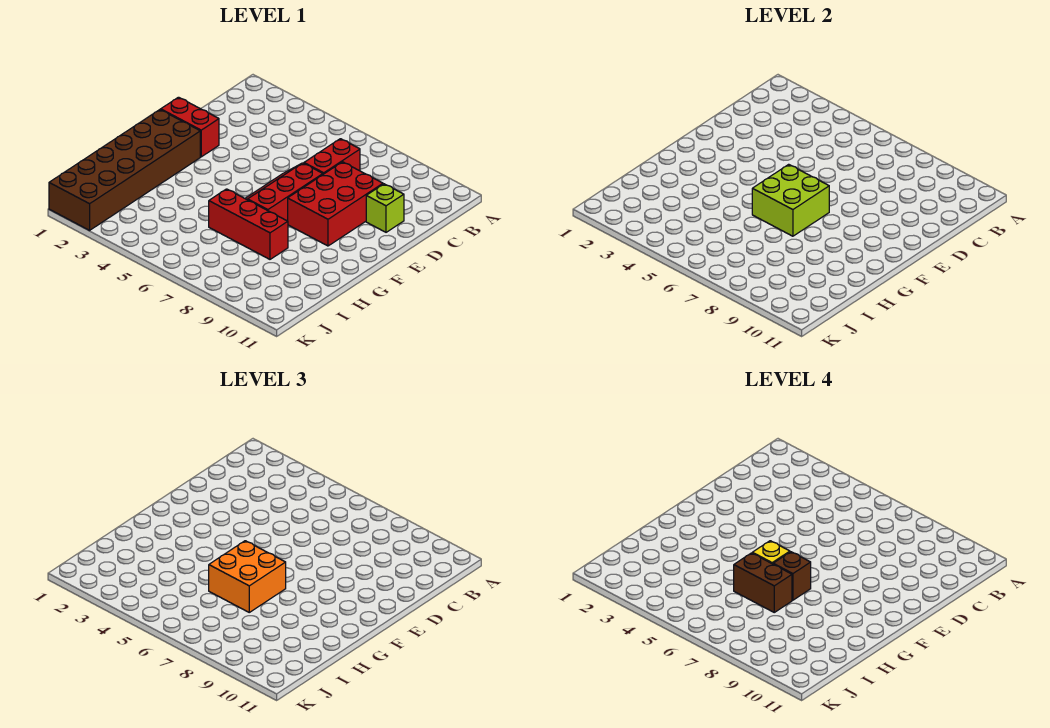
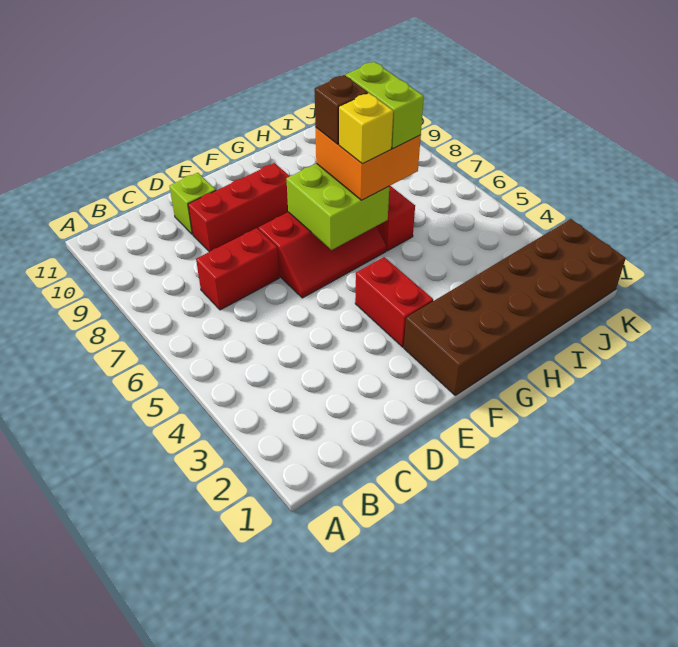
red brick D8:F9 level 1 -> red brick D9:F9 level 1
red brick E1:E2 level 1 -> red brick F3:F4 level 1
brown brick H6:H7 level 4 -> lime brick H6:H7 level 4

